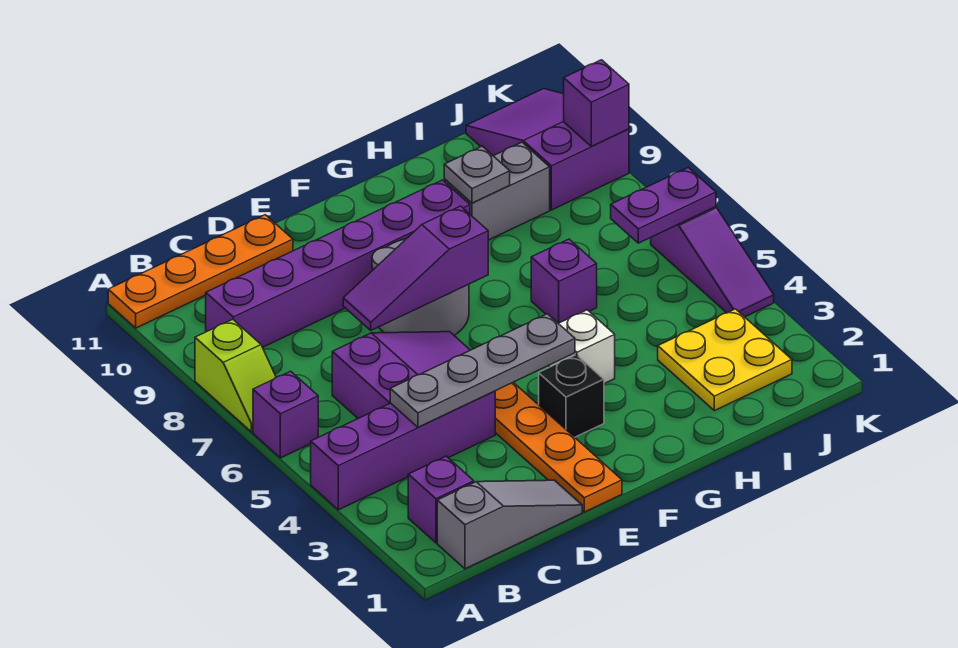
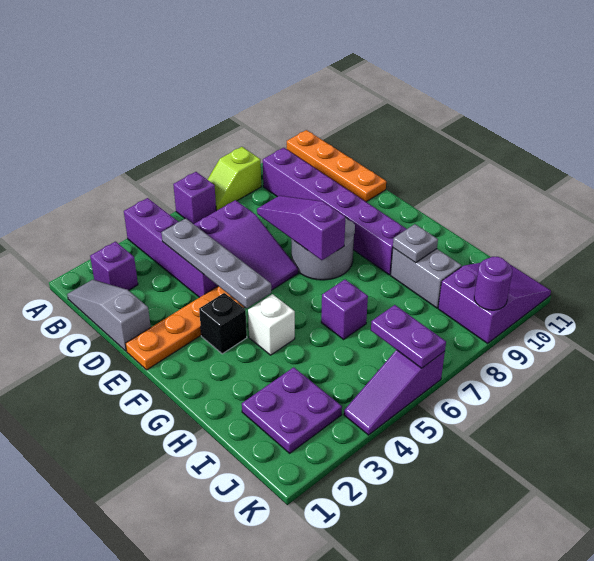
grey slope B1:D1 level 1 top B -> grey slope B1:D1 level 1 top D
yellow plate I2:J3 level 1 -> purple plate I2:J3 level 1
purple brick K9 level 2 -> purple round brick K9 level 2

